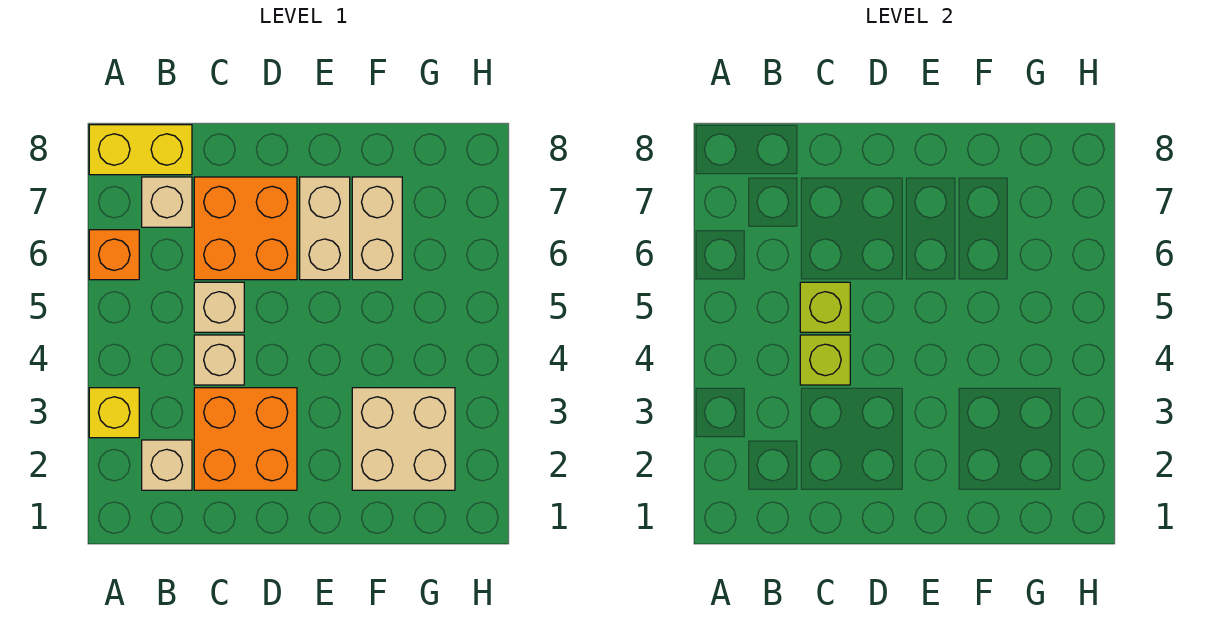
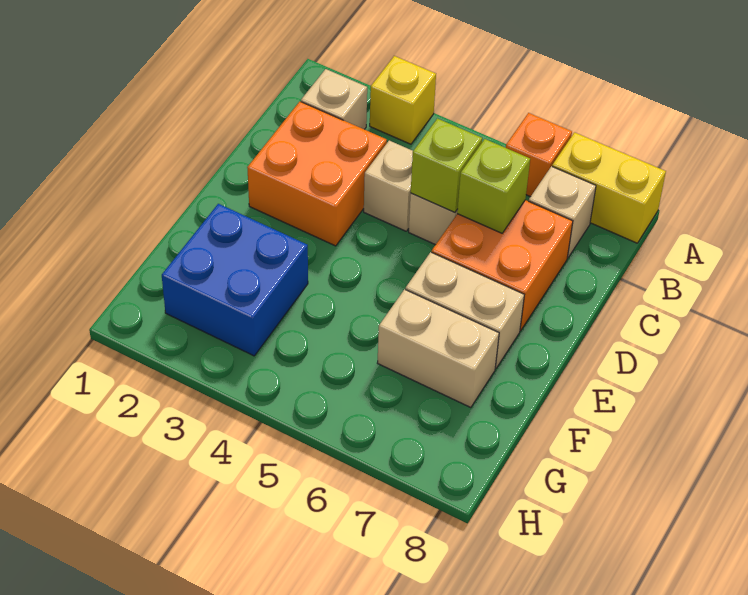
yellow brick A8:B8 level 1 -> yellow brick A7:A8 level 1
lime brick C4 level 2 -> lime brick C6 level 2
tan brick F2:G3 level 1 -> blue brick F2:G3 level 1

